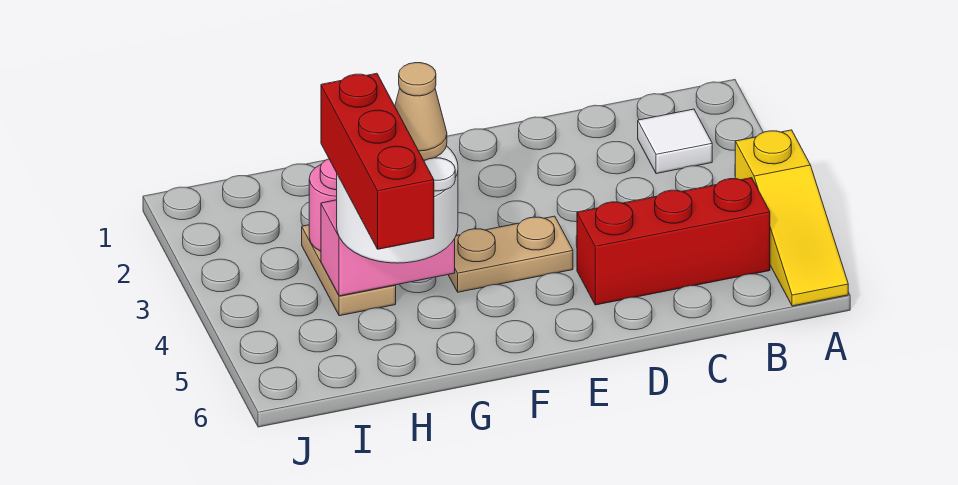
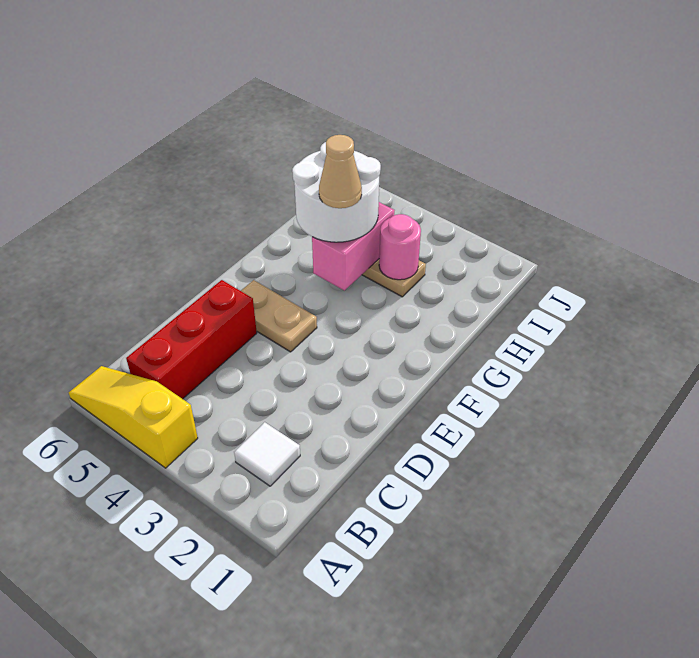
tan plate E4:F4 level 1 -> tan plate E4:E5 level 1
red brick H4:H6 level 4 -> none

